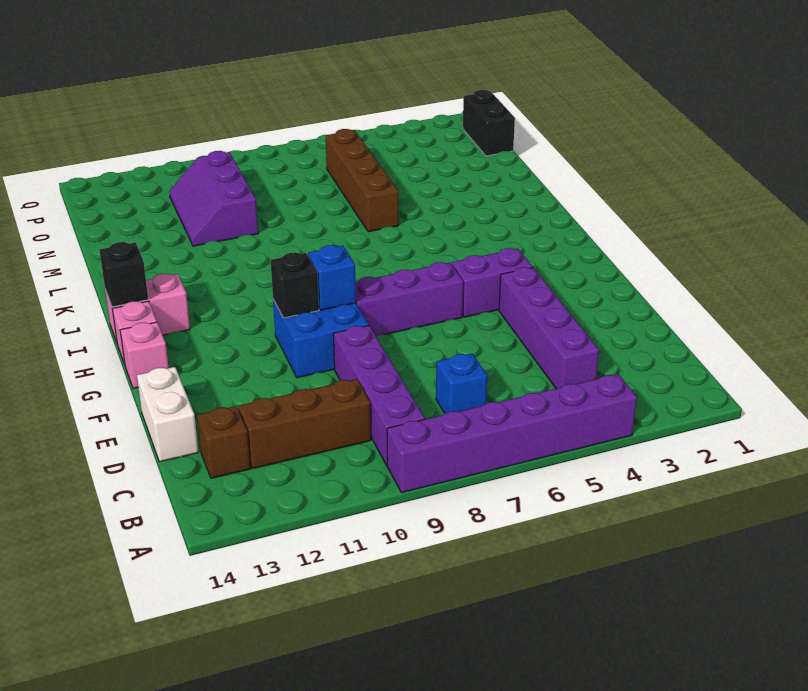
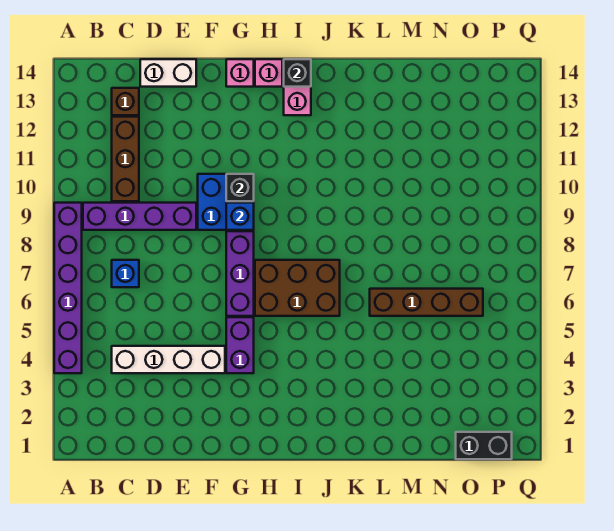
purple brick C4:F4 level 1 -> white brick C4:F4 level 1
none -> brown brick H6:J7 level 1
purple slope M10:O11 level 1 top 10 -> none

